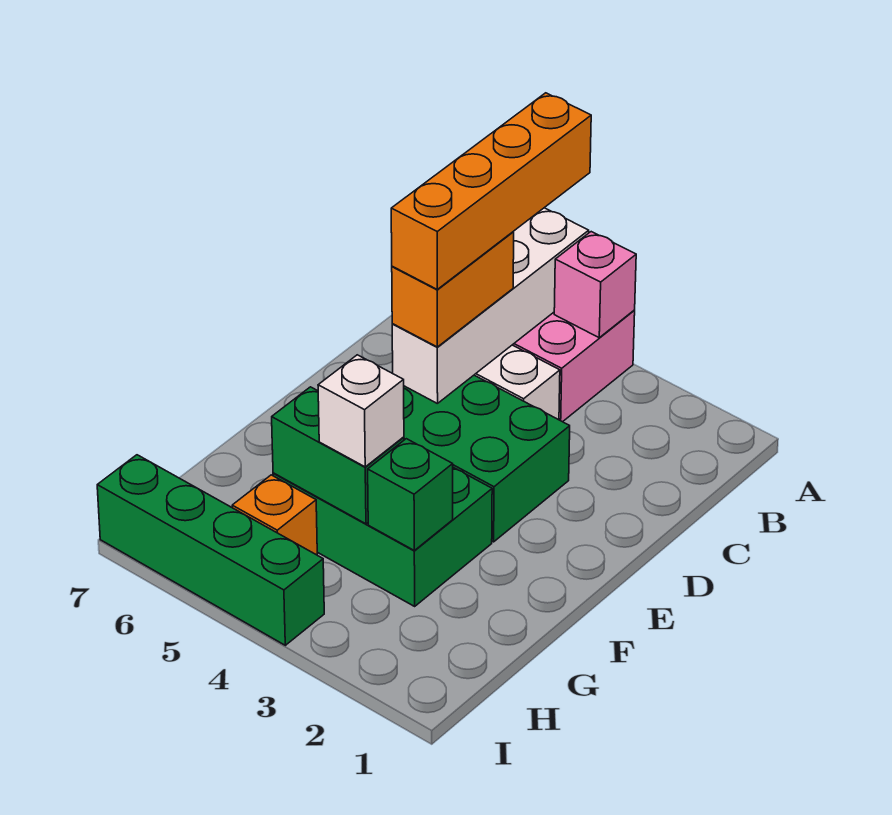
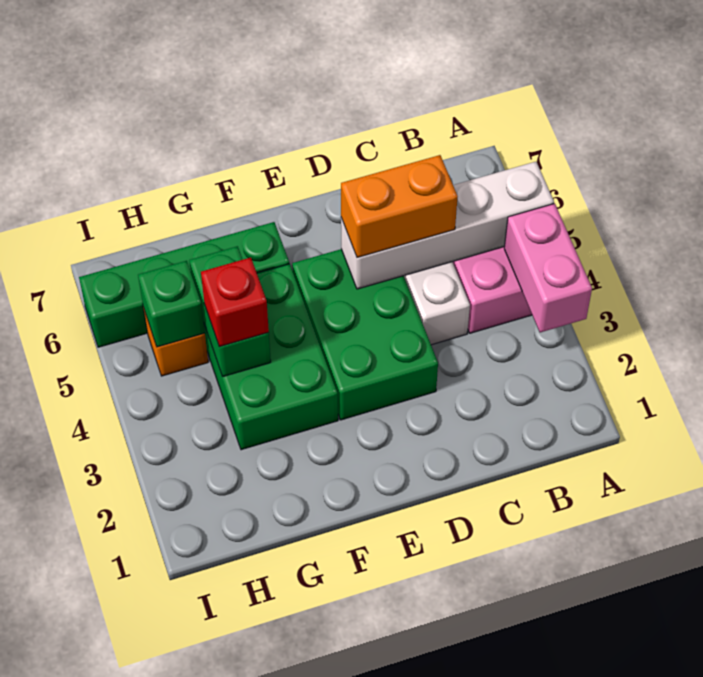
pink brick A4 level 2 -> pink brick A3:A4 level 2
orange brick A5:D5 level 4 -> none
green brick G3 level 2 -> green brick H5 level 2
white brick G4 level 3 -> red brick G4 level 3
green brick I4:I7 level 1 -> green brick F6:I6 level 1

